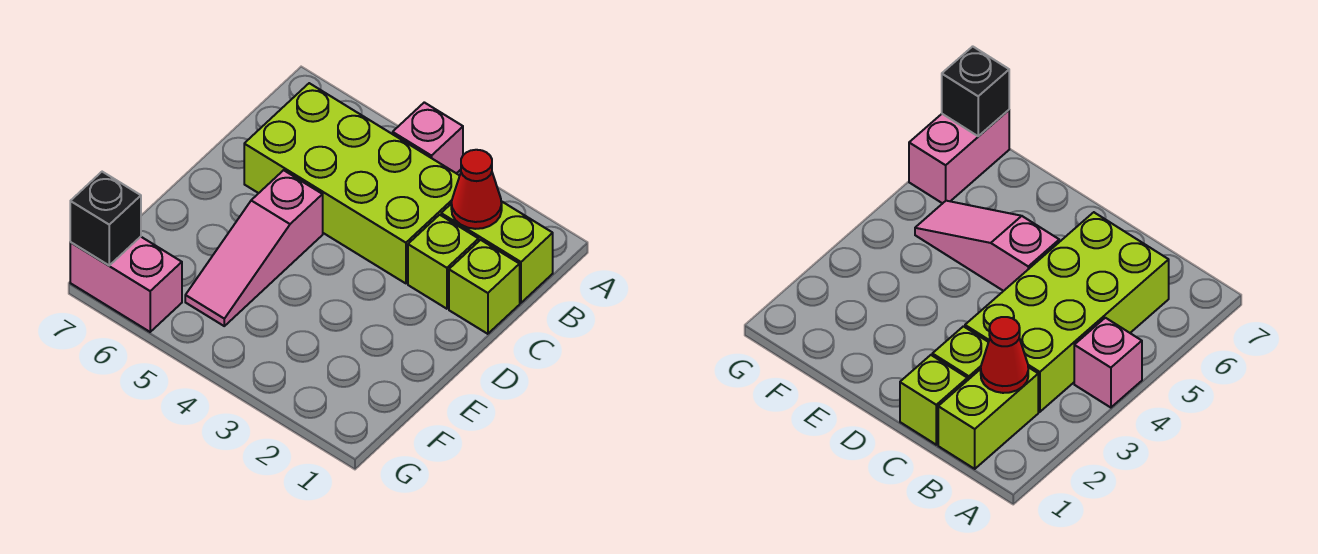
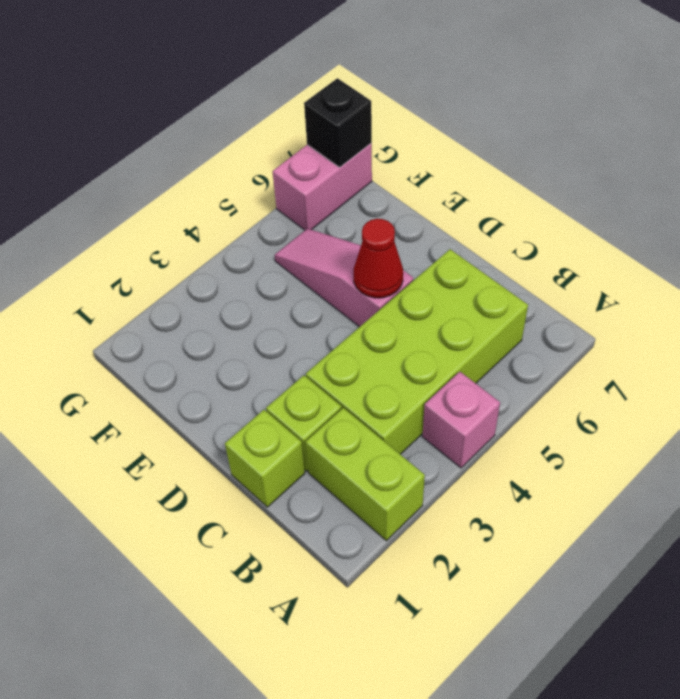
lime brick B1:B2 level 1 -> lime brick A2:B2 level 1
red cone B2 level 2 -> red cone D5 level 2

